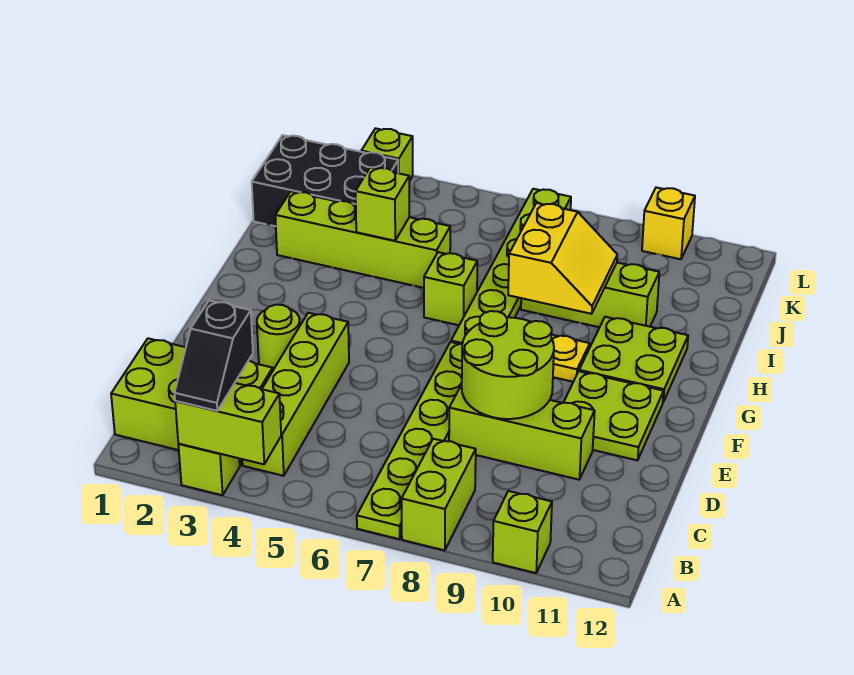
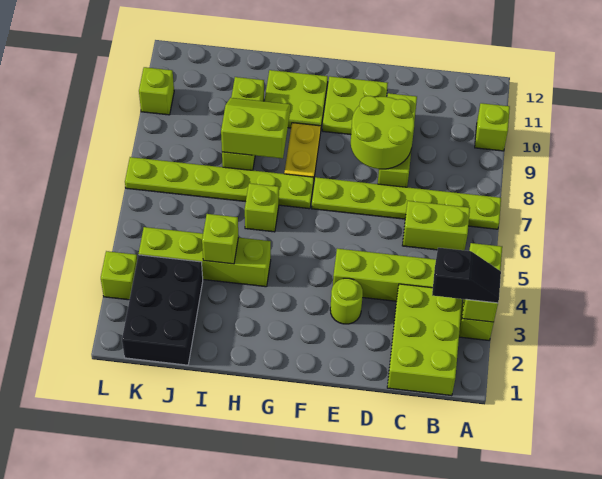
lime brick A8:B8 level 1 -> lime brick B6:C6 level 1
yellow slope H8:I9 level 2 top 8 -> lime slope H8:I9 level 2 top 8
lime brick I2:I5 level 1 -> lime brick H4:K4 level 1
yellow brick L10 level 1 -> lime brick L10 level 1

